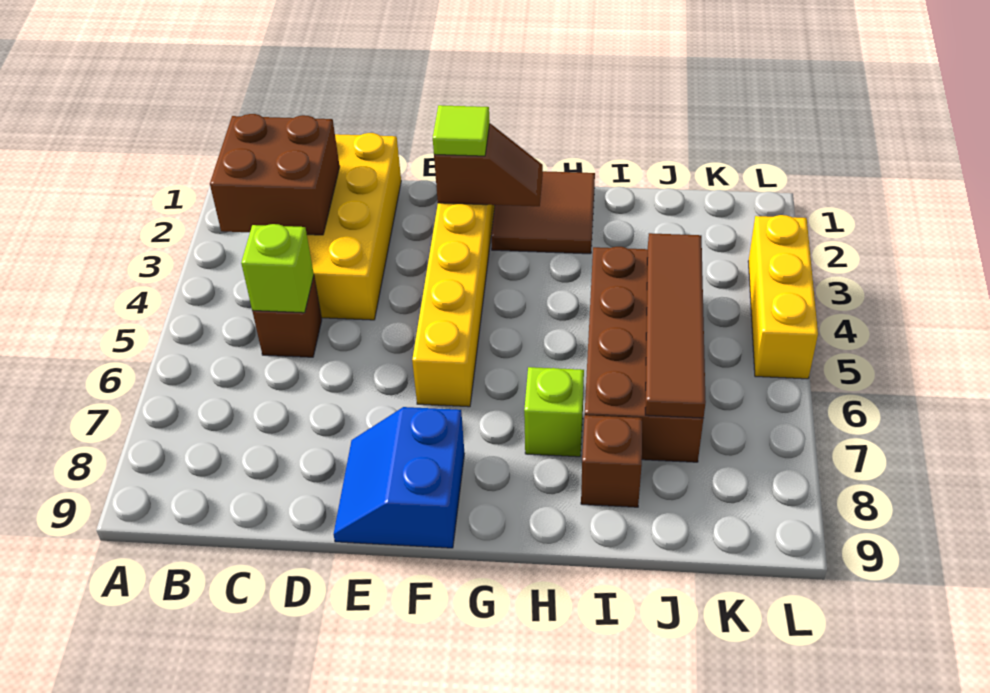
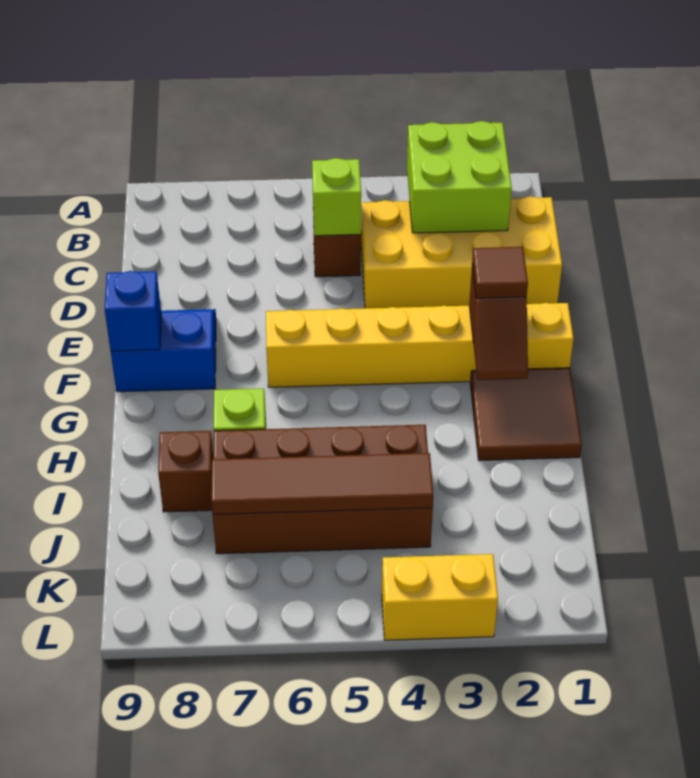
brown brick B2:C3 level 2 -> lime brick B2:C3 level 2
lime tile F2 level 3 -> brown tile F2 level 3
none -> blue brick F9 level 2
yellow brick L3:L5 level 1 -> yellow brick L3:L4 level 1

